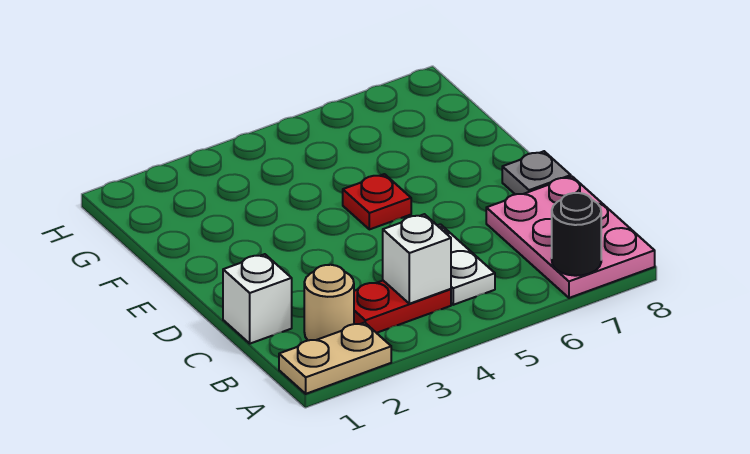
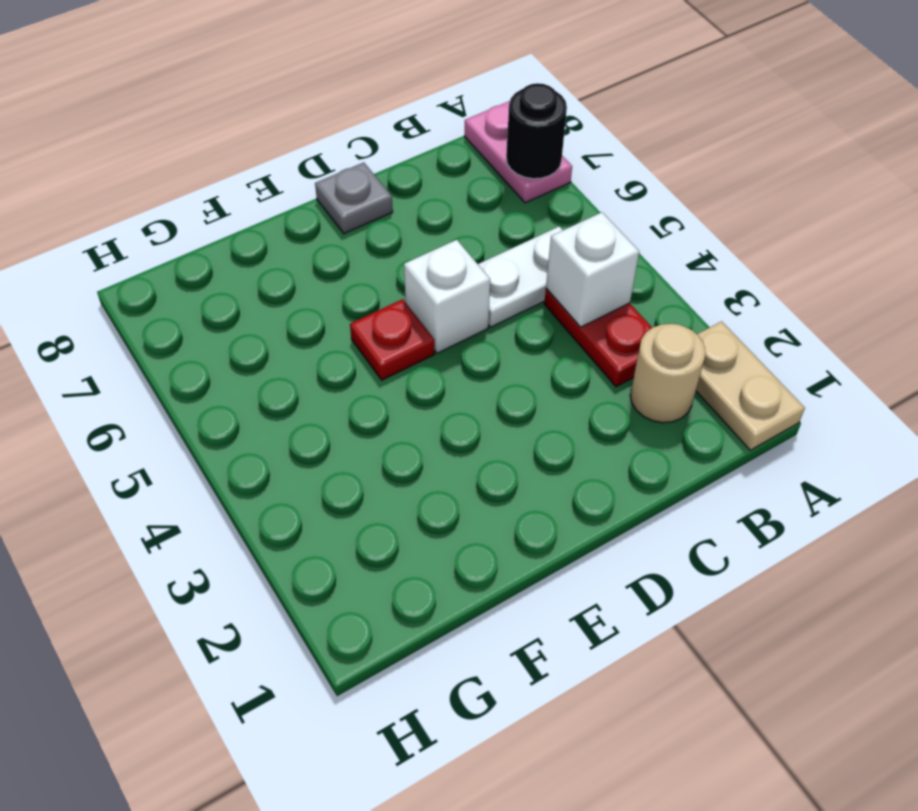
pink plate A7:C8 level 1 -> pink plate A7:A8 level 1
white brick C1 level 1 -> white brick D5 level 1

